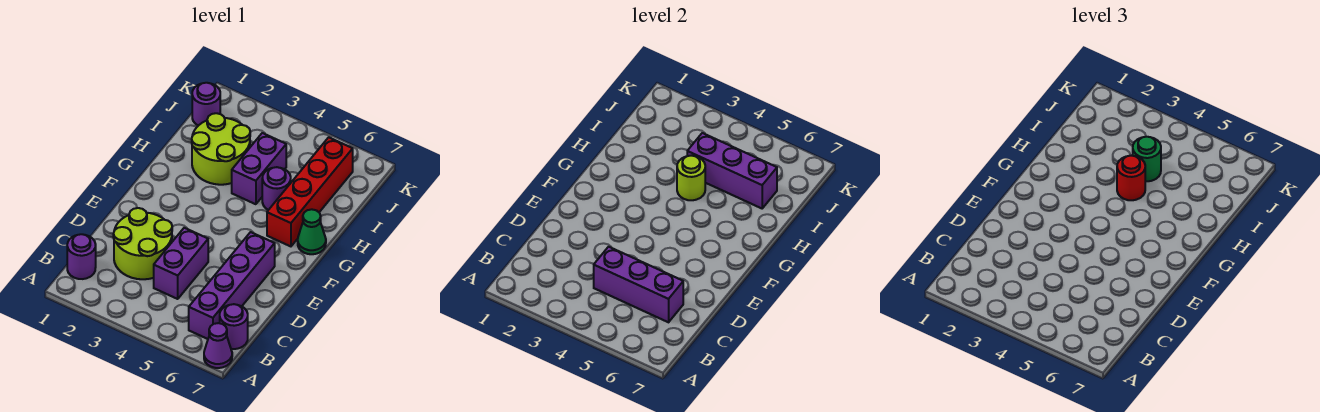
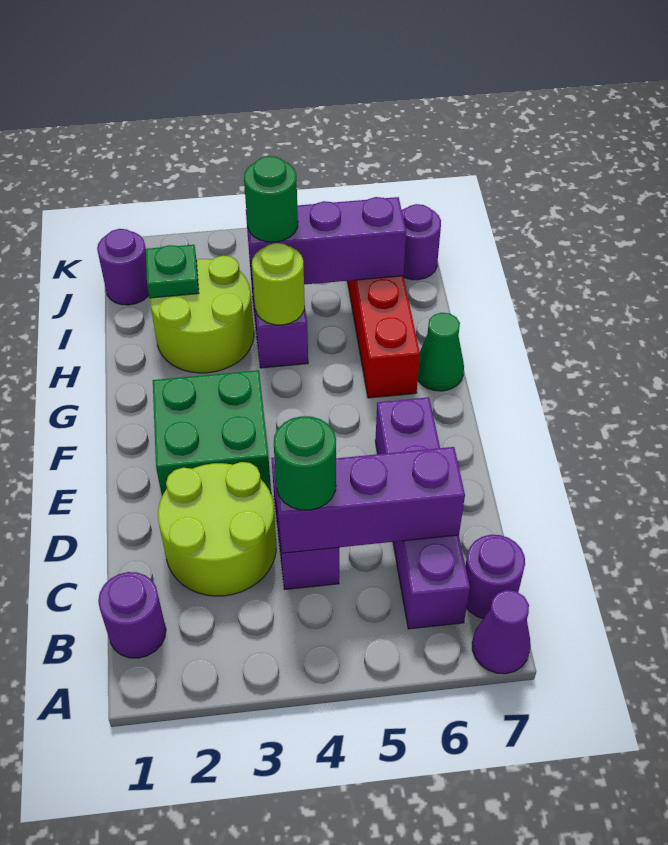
none -> green round brick C4 level 3
none -> green brick E2:F3 level 1
red round brick H4 level 3 -> none
purple round brick H5 level 1 -> purple round brick J7 level 1
none -> green plate I2 level 2

